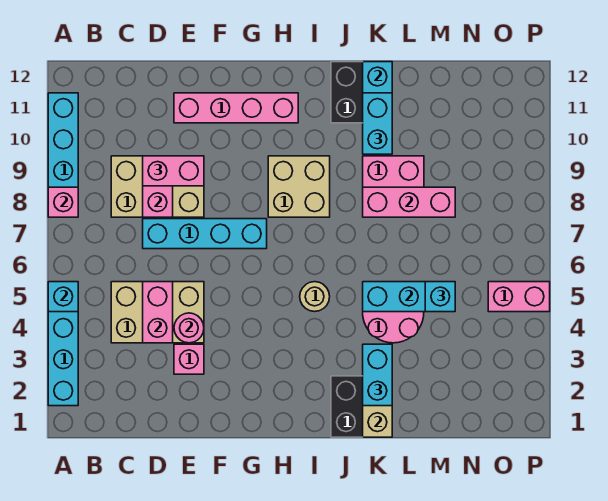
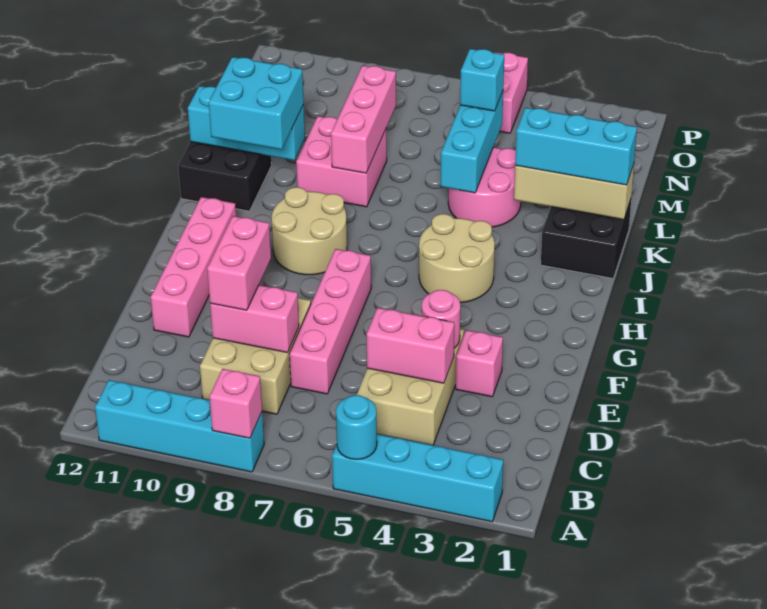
cyan brick A5 level 2 -> cyan round brick A5 level 2
cyan brick D7:G7 level 1 -> pink brick D7:G7 level 1
tan brick H8:I9 level 1 -> tan round brick H8:I9 level 1
tan round brick I5 level 1 -> tan round brick H4:I5 level 1
cyan brick K2:K3 level 3 -> cyan brick K1:K3 level 3
cyan brick K10:K11 level 3 -> cyan brick J10:K11 level 3

